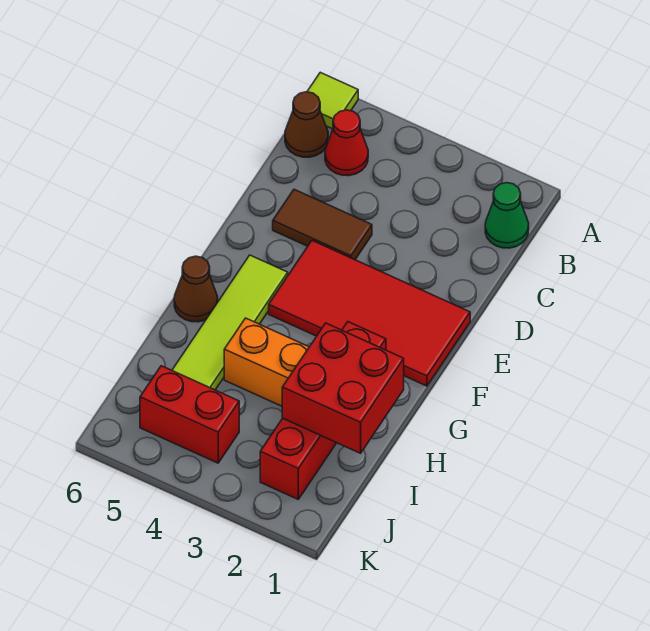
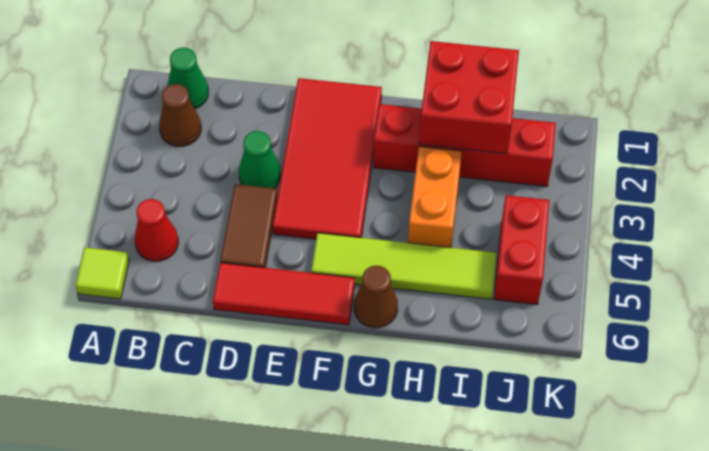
brown cone B6 level 1 -> brown cone B2 level 1
none -> green cone D3 level 1
none -> red tile D6:F6 level 1

